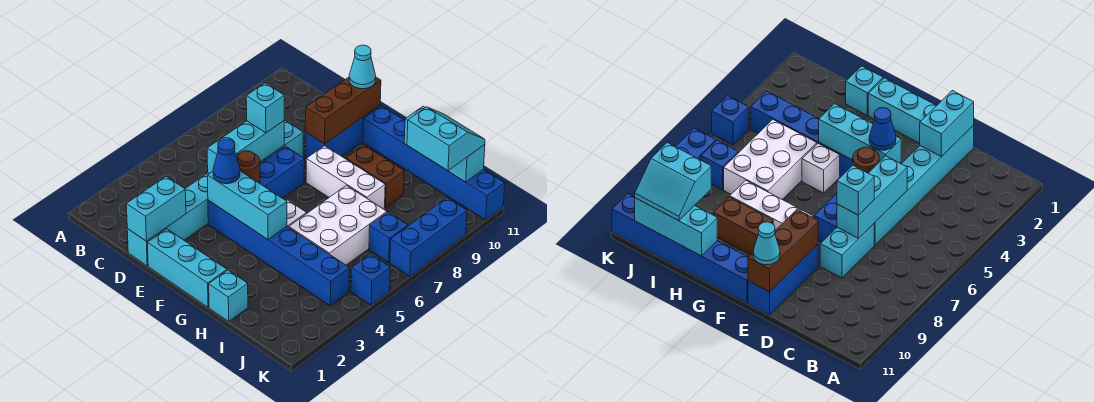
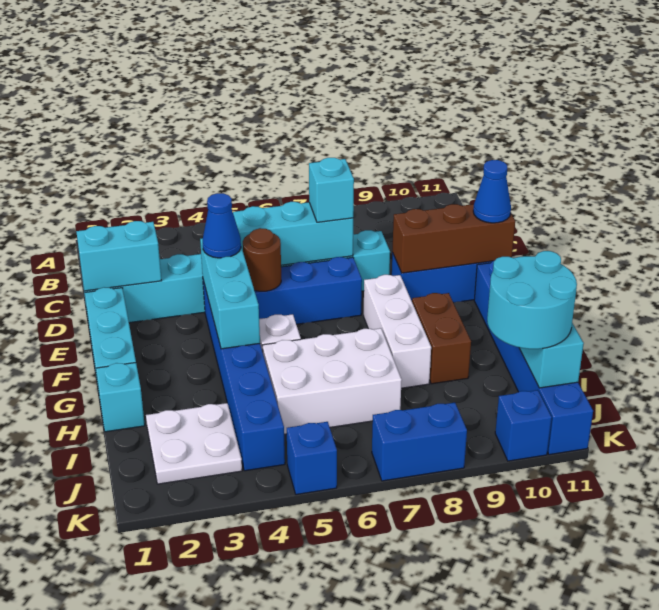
cyan cone E11 level 3 -> blue cone E11 level 3
none -> white plate I2:J3 level 1
cyan slope I10:J11 level 3 top 10 -> cyan round brick I10:J11 level 3
blue brick J7 level 1 -> blue brick K10 level 1
blue brick K7:K9 level 1 -> blue brick K7:K8 level 1

